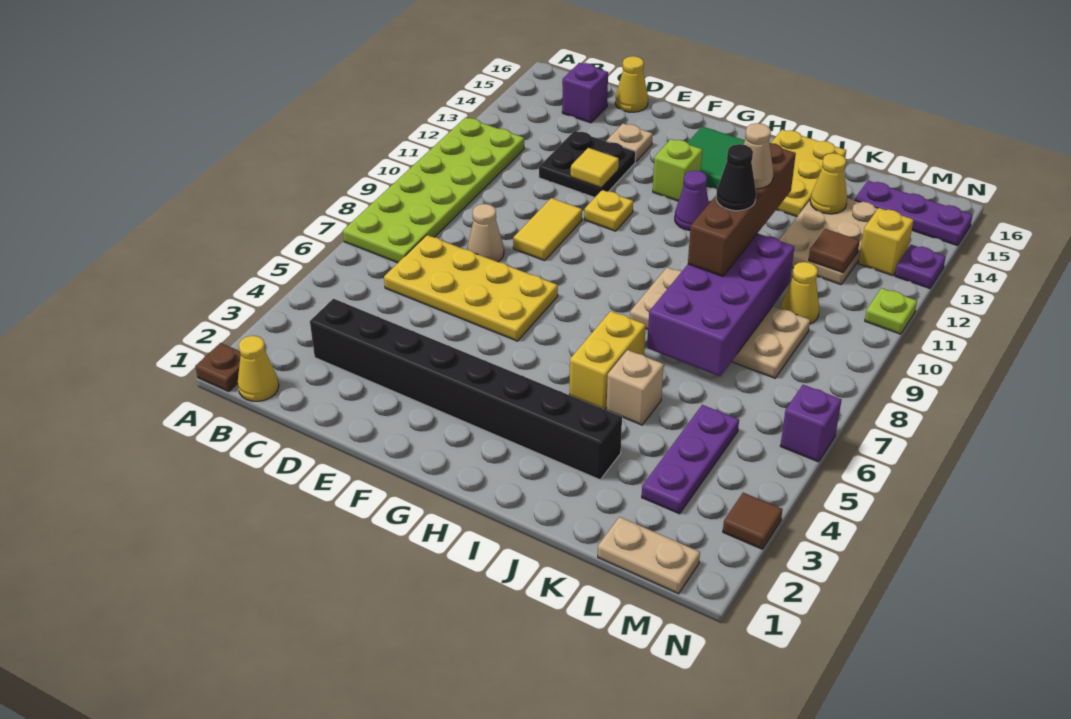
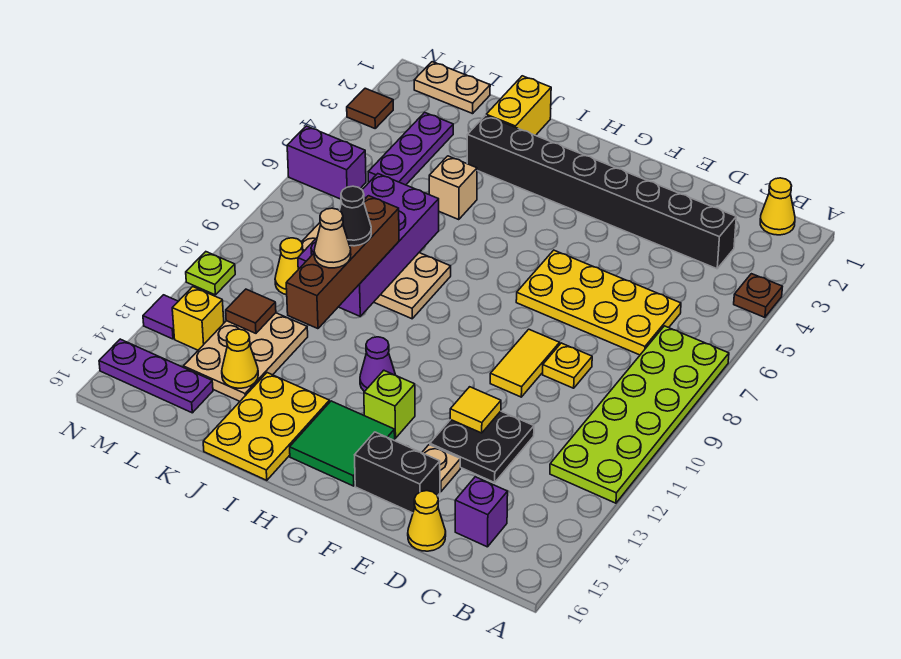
brown plate A1 level 1 -> brown plate A4 level 1
tan cone D8 level 1 -> none
none -> black brick E15:F15 level 1
yellow plate F11 level 1 -> yellow plate D9 level 1
yellow brick I5:I6 level 1 -> yellow brick J1:J2 level 1
purple brick N6 level 1 -> purple brick M6:N6 level 1
purple plate N13 level 1 -> purple tile N13 level 1

